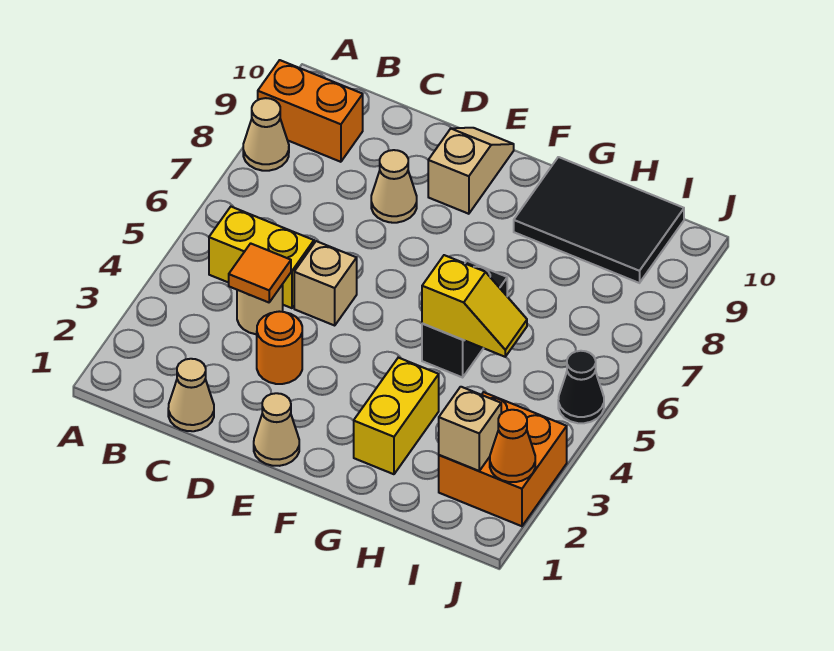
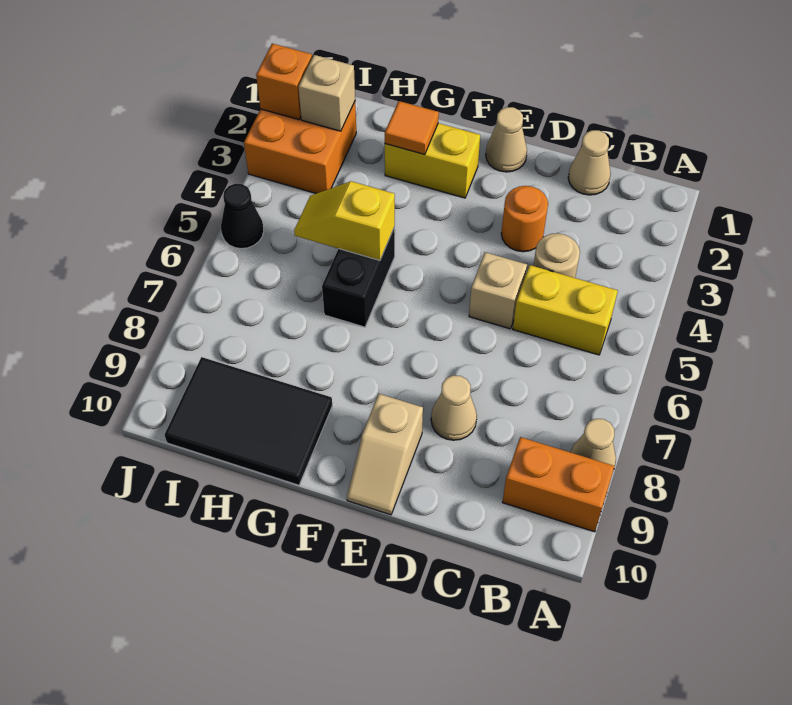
orange tile C4 level 2 -> orange tile G2 level 2
yellow brick G2:G3 level 1 -> yellow brick F2:G2 level 1
orange cone J2 level 2 -> orange brick J2 level 2

